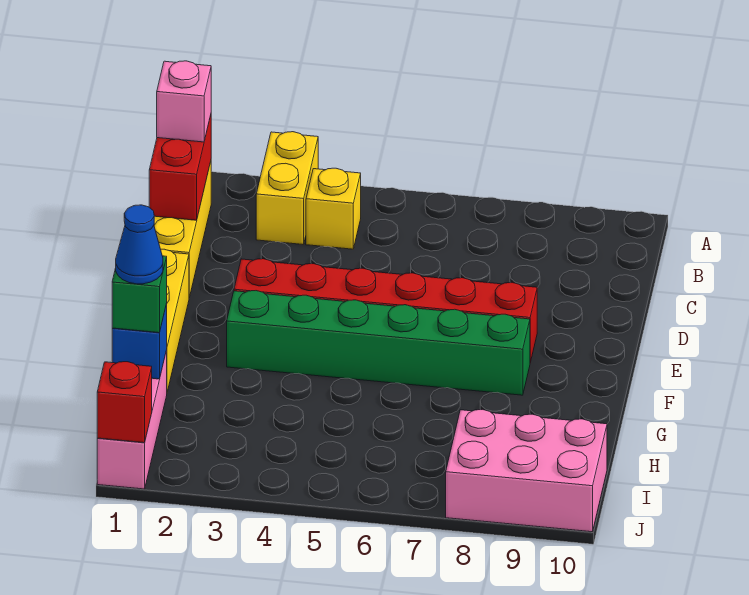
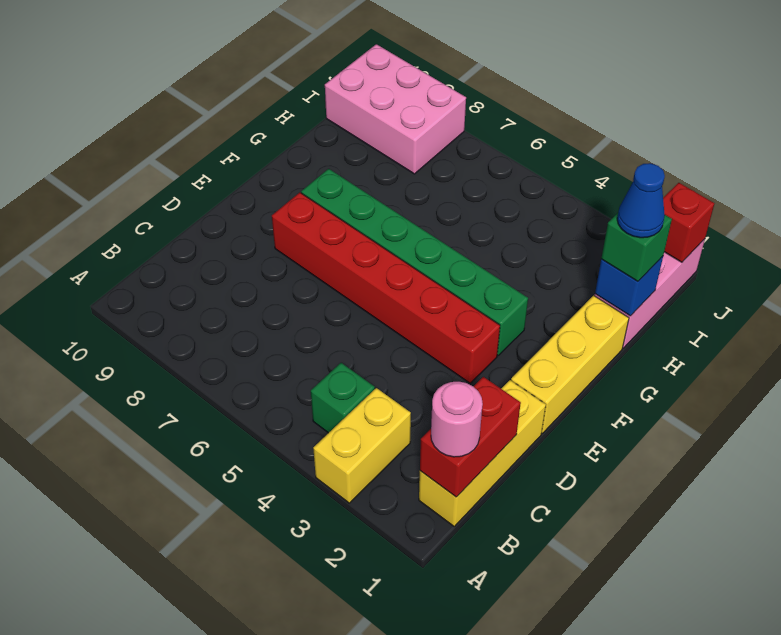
pink brick B1 level 3 -> pink round brick B1 level 3
yellow brick B4 level 1 -> green brick B4 level 1

